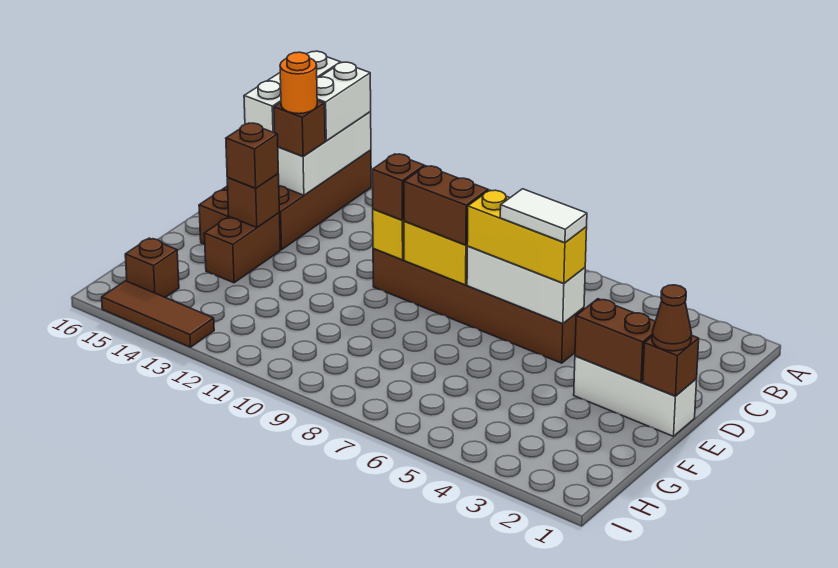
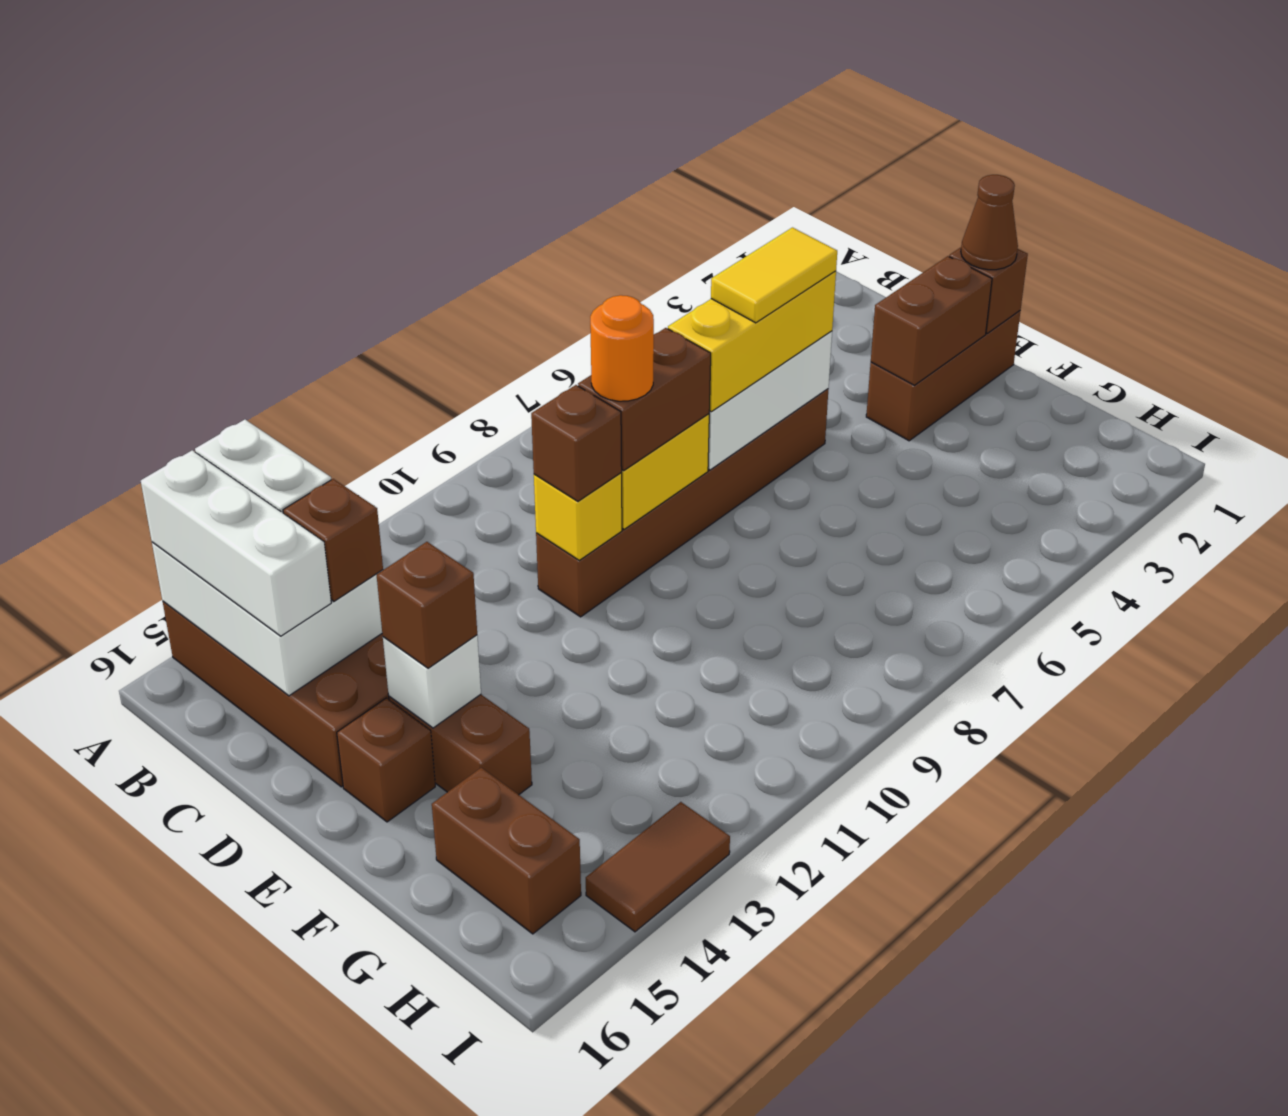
orange round brick C14 level 4 -> orange round brick D9 level 4
white tile D5:D6 level 4 -> yellow tile D5:D6 level 4
white brick E1:E3 level 1 -> brown brick E1:E3 level 1
brown brick E14 level 2 -> white brick E14 level 2
brown brick H15 level 1 -> brown brick G15:H15 level 1
brown tile I13:I15 level 1 -> brown tile I13:I14 level 1

